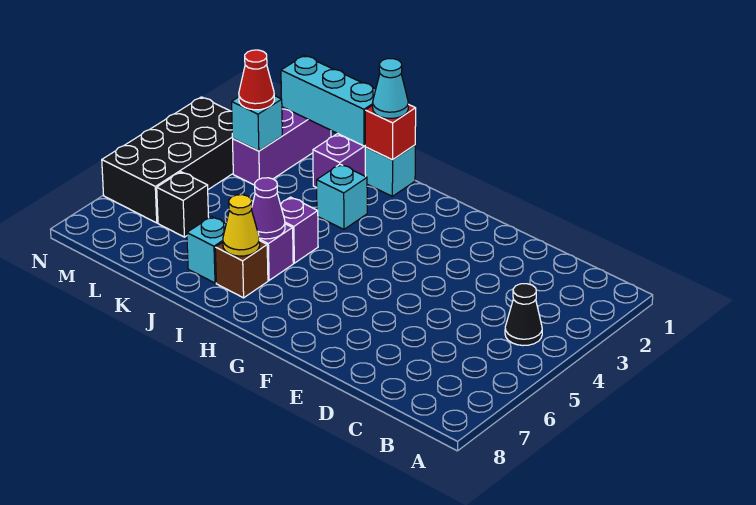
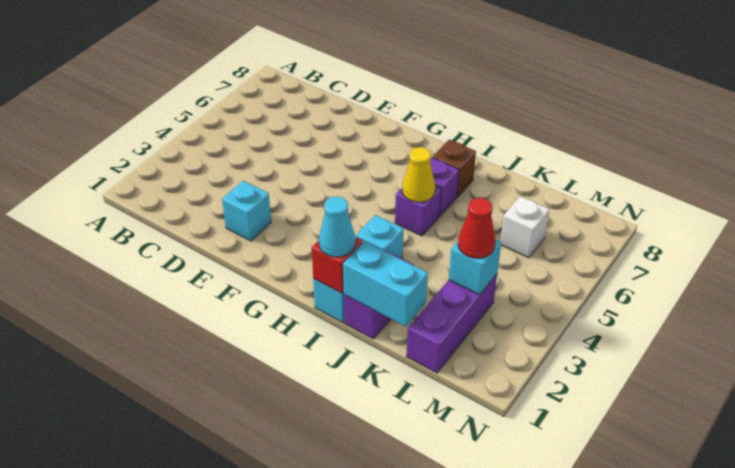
black cone B4 level 1 -> none
purple cone I6 level 2 -> none
yellow cone I7 level 2 -> yellow cone I5 level 2
cyan brick J1:L1 level 2 -> cyan brick J1:K1 level 2
cyan brick J7 level 1 -> cyan brick E2 level 1
black brick L6 level 1 -> white brick L6 level 1
black brick M3:N6 level 1 -> none

